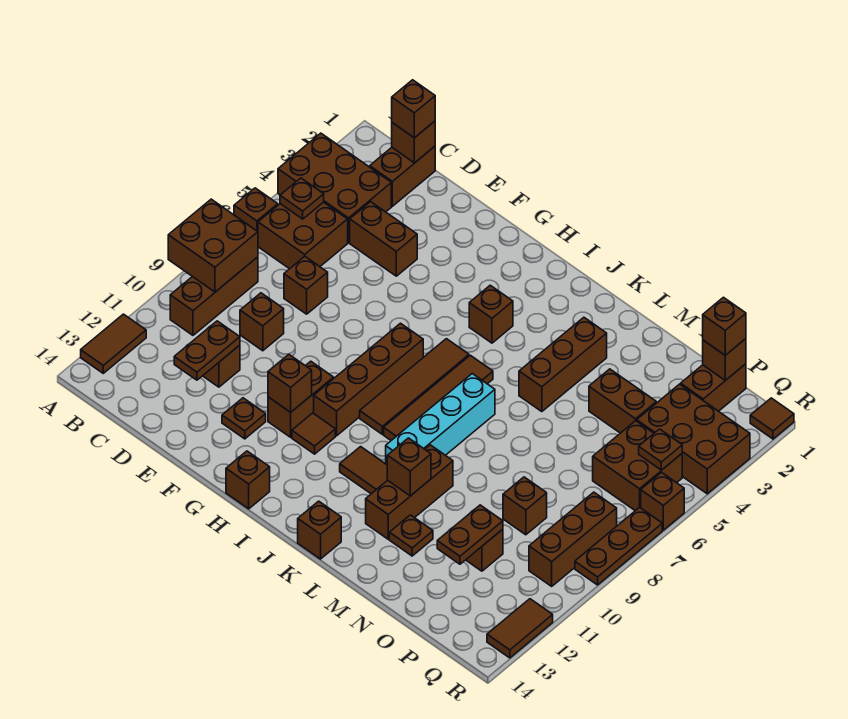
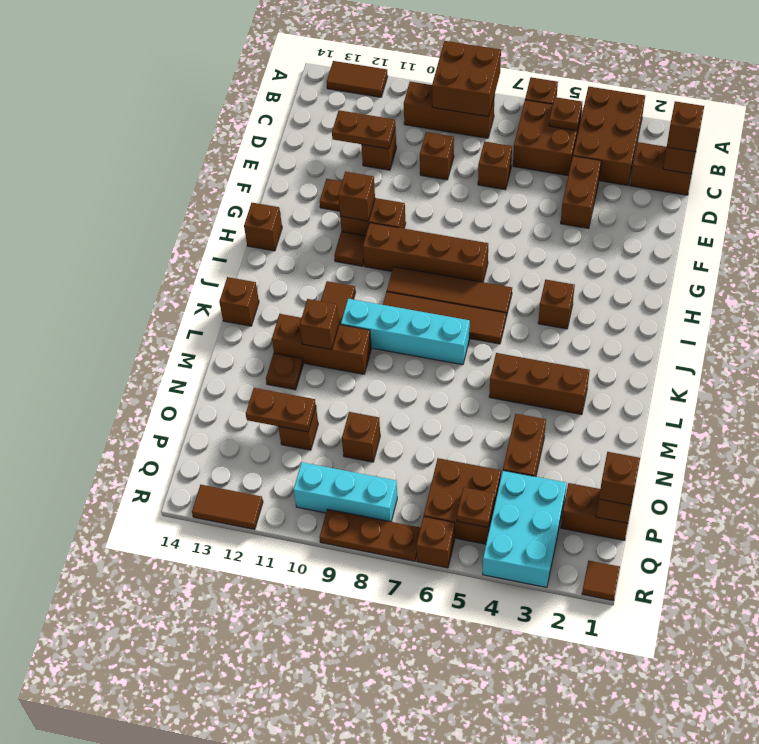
brown brick P3:R4 level 1 -> cyan brick P3:R4 level 1
brown brick Q8:Q10 level 1 -> cyan brick Q8:Q10 level 1

